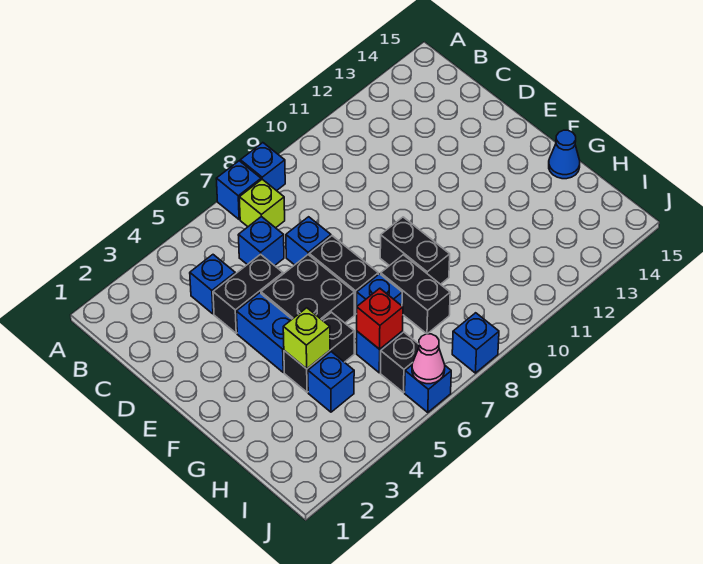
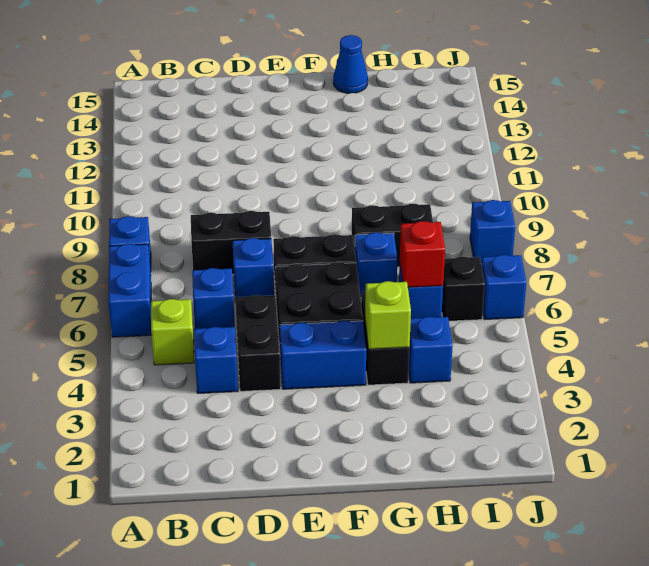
blue brick A7 level 1 -> blue brick A6:A7 level 1
lime brick B7 level 1 -> lime brick B5 level 1
black brick F9:G9 level 1 -> black brick C8:D8 level 1
pink cone J6 level 2 -> none

